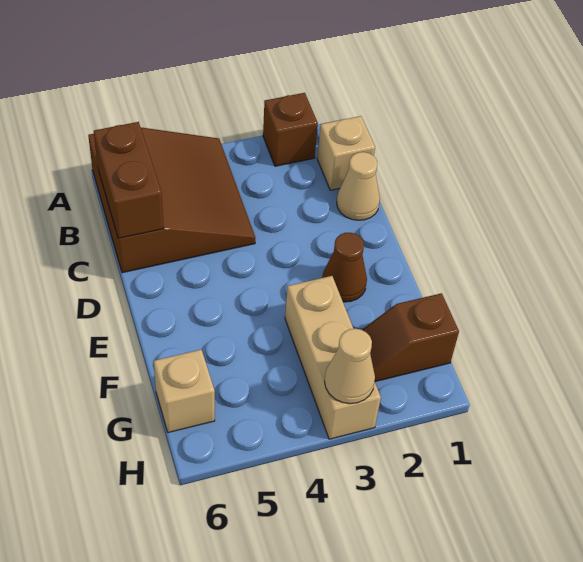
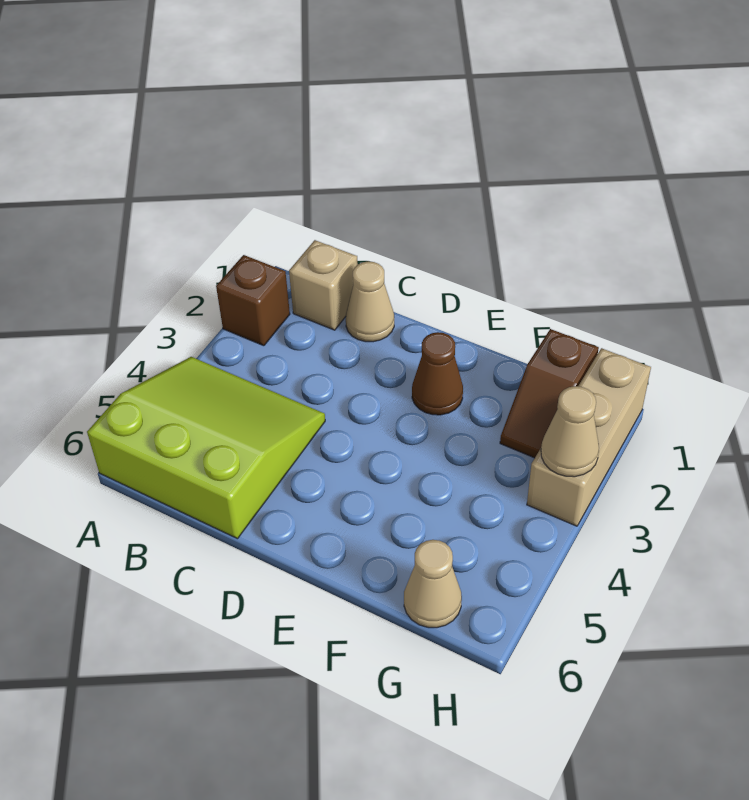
brown slope A4:C6 level 1 top 6 -> lime slope A4:C6 level 1 top 6
brown brick B6:C6 level 2 -> none
tan brick F3:H3 level 1 -> tan brick H1:H3 level 1
tan brick G6 level 1 -> tan cone G6 level 1

